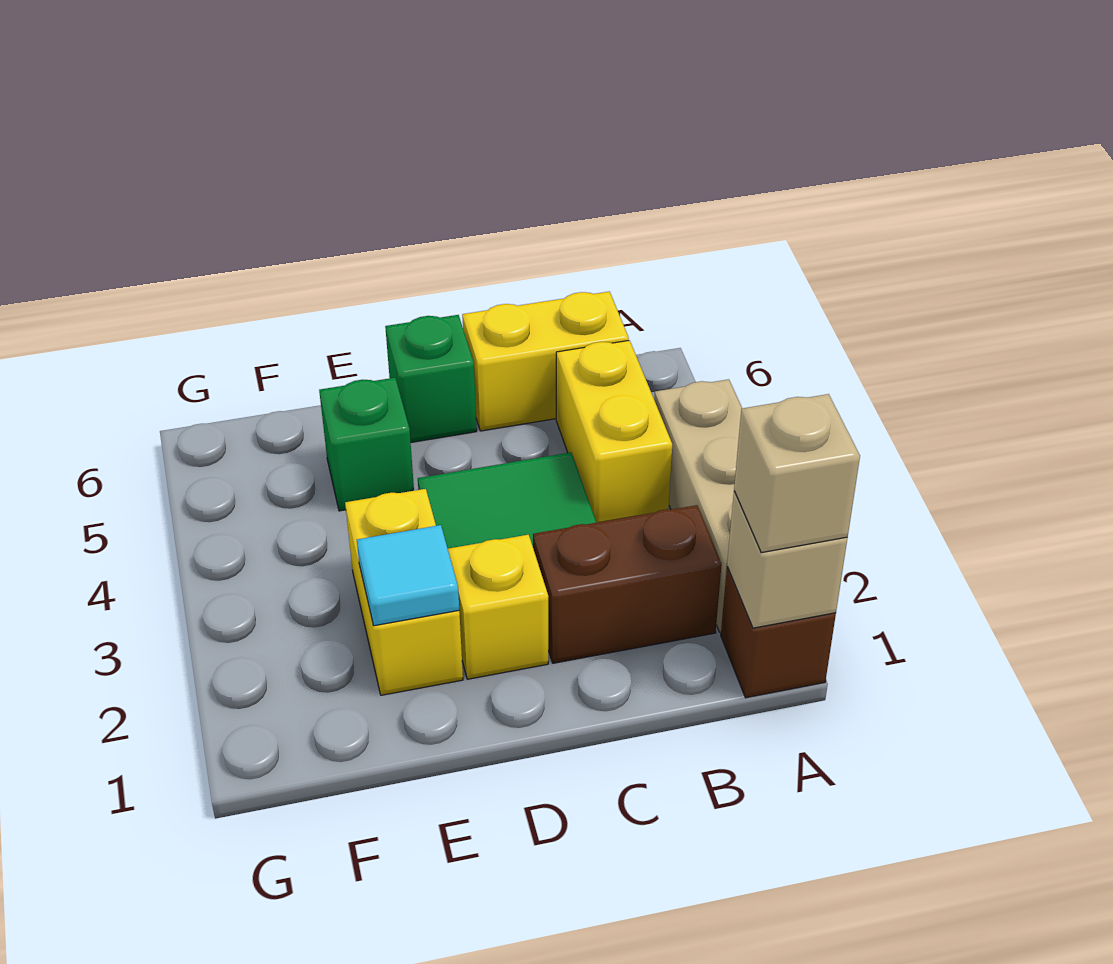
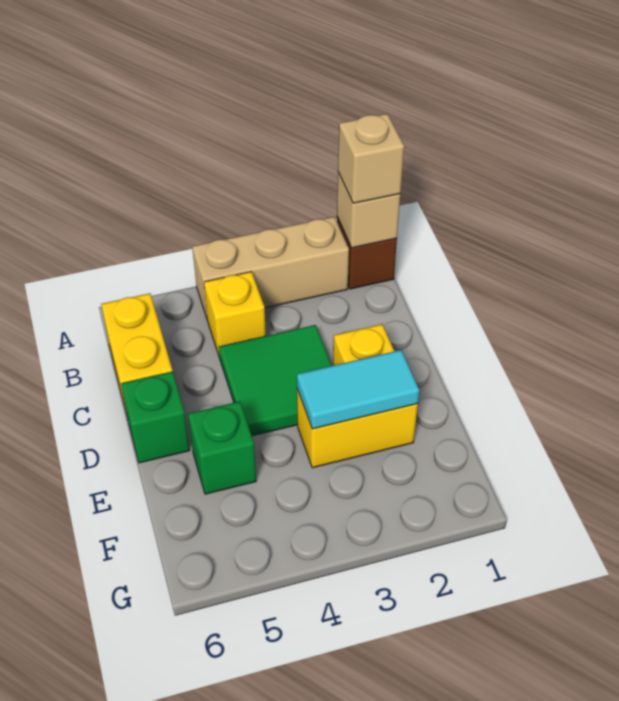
brown brick B2:C2 level 1 -> none
yellow brick B4:B5 level 1 -> yellow brick B4 level 1
cyan tile E2 level 2 -> cyan tile E2:E3 level 2

